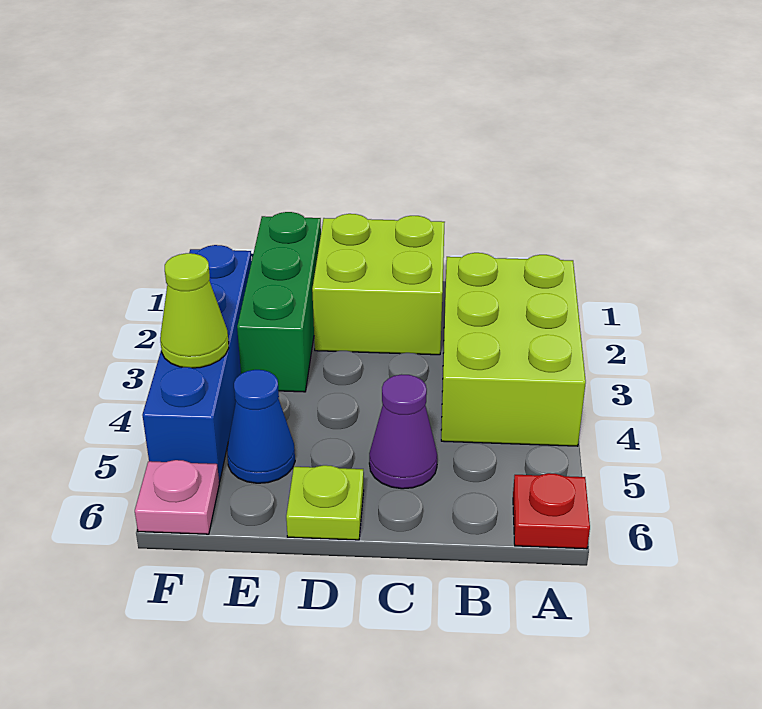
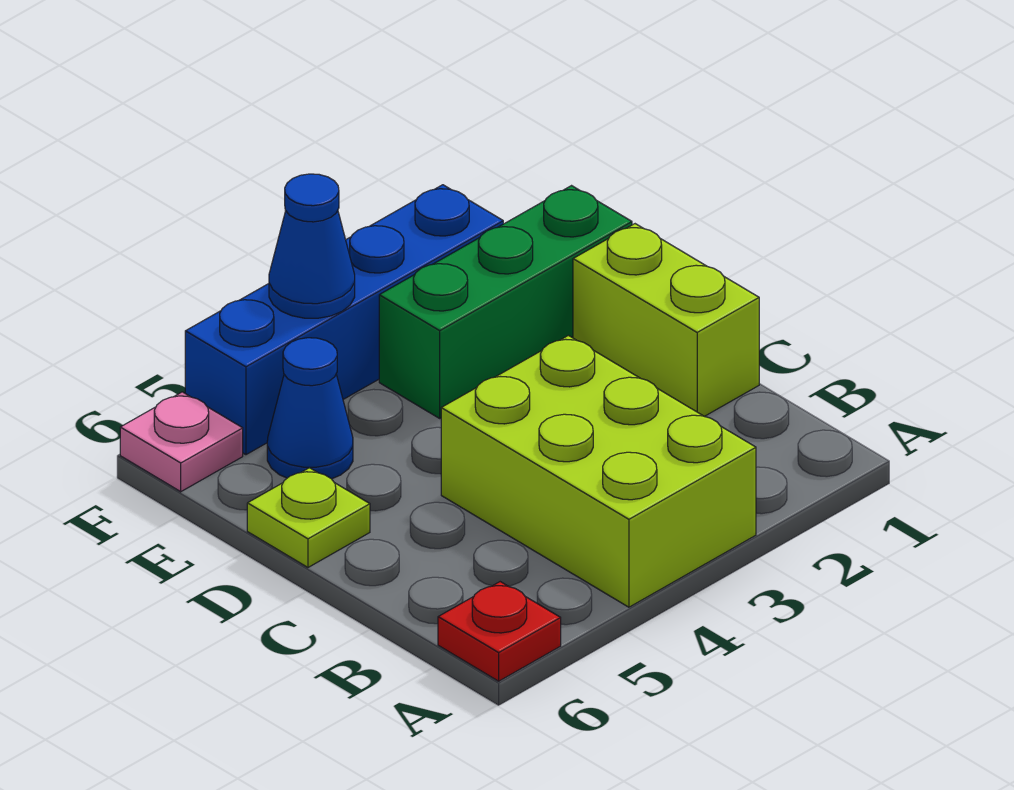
lime brick A2:B4 level 1 -> lime brick A3:C4 level 1
lime brick C1:D2 level 1 -> lime brick C1:D1 level 1
purple cone C5 level 1 -> none
lime cone F4 level 2 -> blue cone F4 level 2

